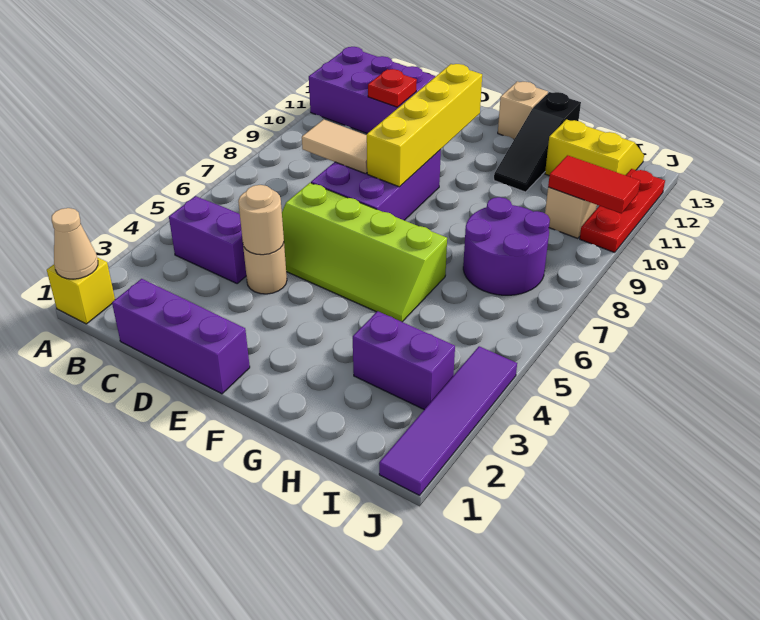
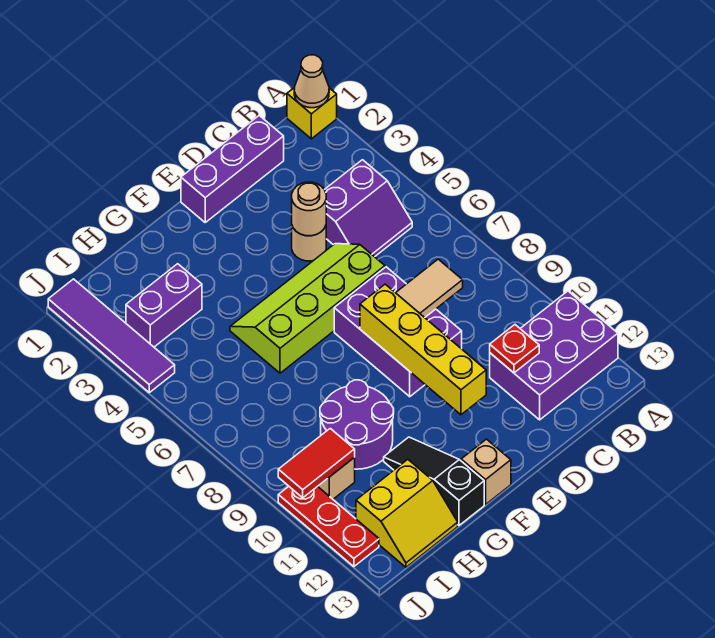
purple round brick H7:I8 level 1 -> purple round brick G9:H10 level 1

